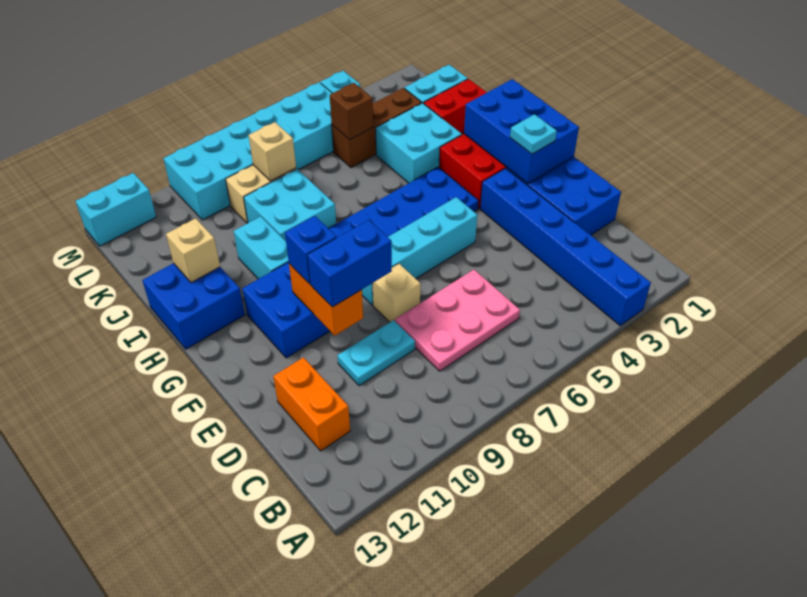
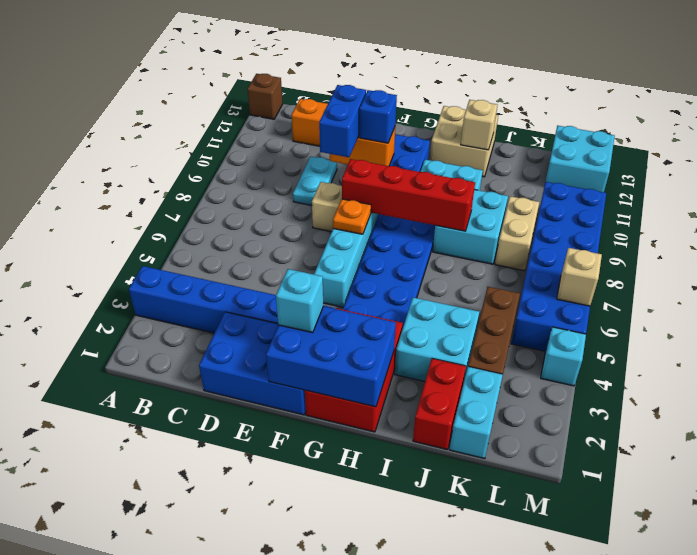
pink plate C6:D8 level 1 -> none
cyan plate F2 level 3 -> cyan brick F2 level 3
none -> orange plate F7 level 2
none -> red brick F8:I8 level 2
blue brick H12:I13 level 1 -> tan brick H12:I13 level 1
brown brick K5 level 2 -> brown brick A13 level 1
tan brick K8 level 2 -> tan brick M6 level 2
cyan brick L5:M10 level 1 -> blue brick L5:M10 level 1
cyan brick M12:M13 level 1 -> cyan brick L12:M13 level 1

